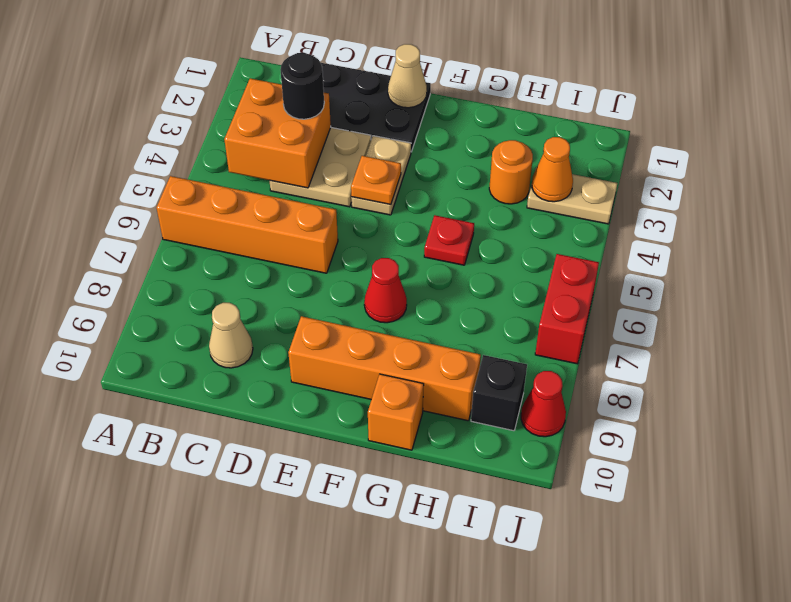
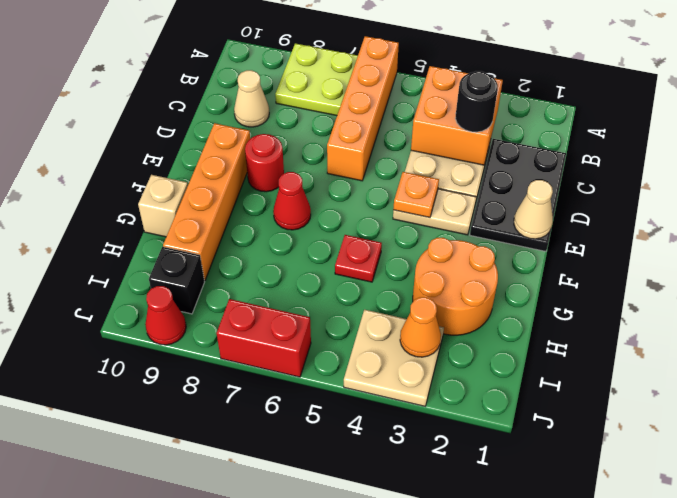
none -> lime plate A7:B8 level 1
none -> red round brick E8 level 1
orange brick G10 level 1 -> tan brick G10 level 1
orange round brick H3 level 1 -> orange round brick G2:H3 level 1
tan plate I3:J3 level 1 -> tan plate I3:J4 level 1

